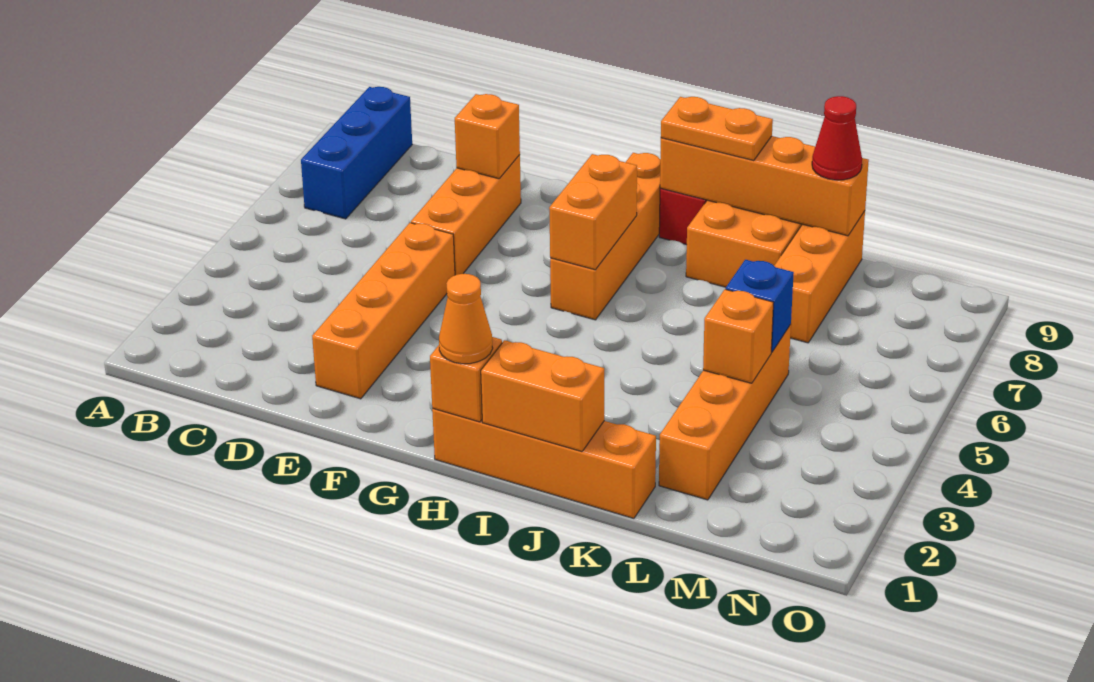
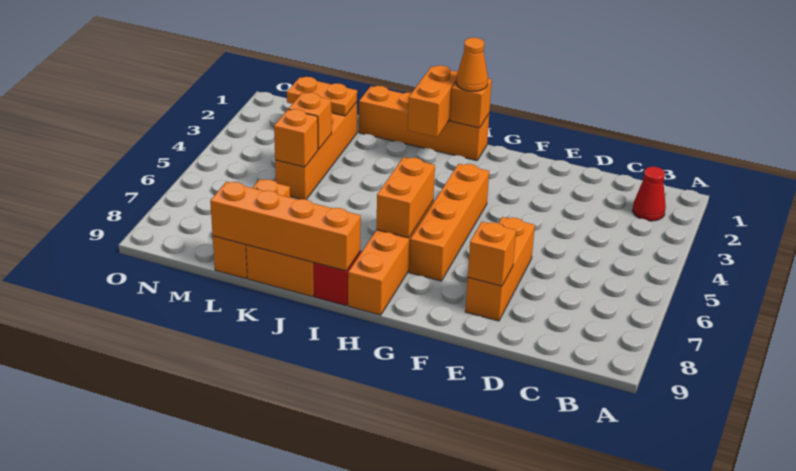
blue brick B7:B9 level 1 -> none
orange brick E2:E5 level 1 -> orange brick G4:G7 level 1
orange brick I1:J1 level 2 -> orange brick I1:I2 level 2
orange plate I9:J9 level 3 -> orange plate L2:M2 level 2
blue brick L5 level 2 -> orange brick L5 level 2
red cone L9 level 3 -> red cone B2 level 1

